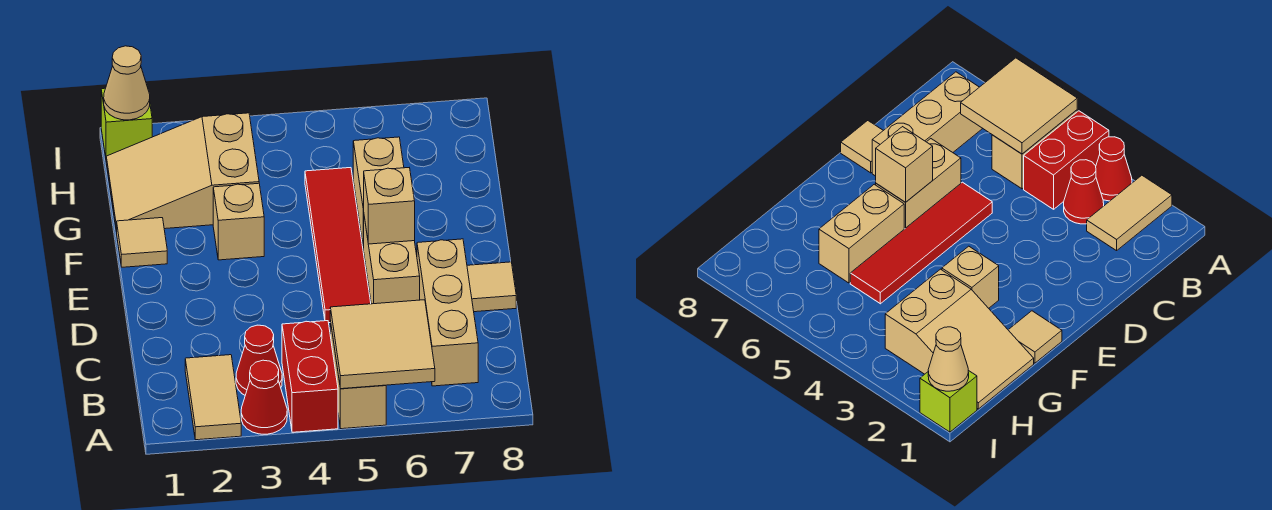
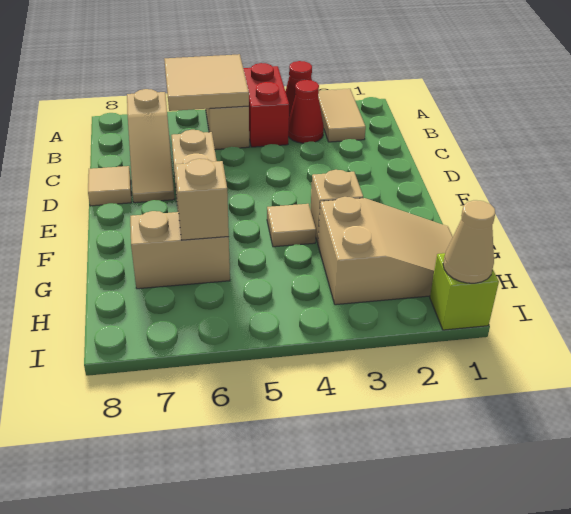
tan brick B7:D7 level 1 -> tan slope B7:D7 level 1 top B
red tile D5:G5 level 1 -> none
tan brick E6 level 2 -> tan brick G6 level 2
tan tile F1 level 1 -> tan tile F4 level 1
tan brick F6:G6 level 1 -> tan brick G6:G7 level 1

